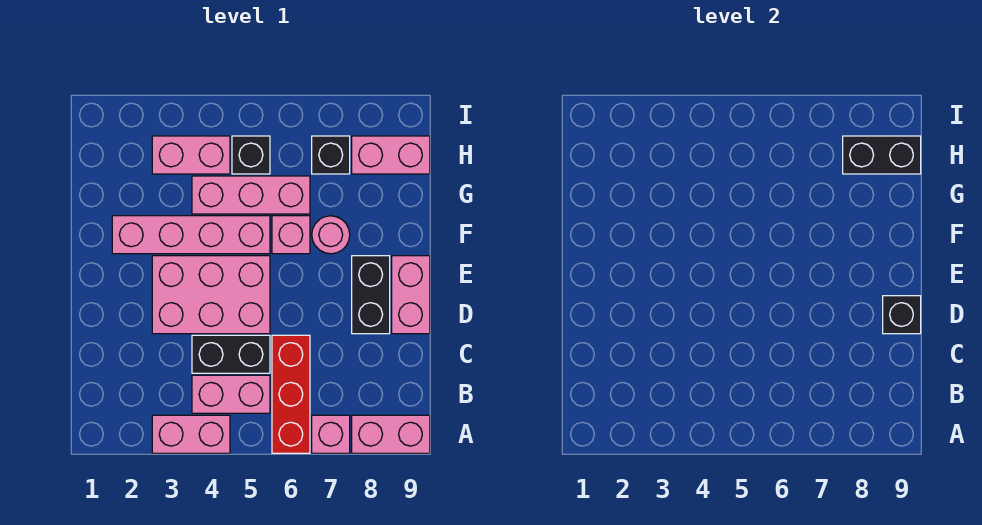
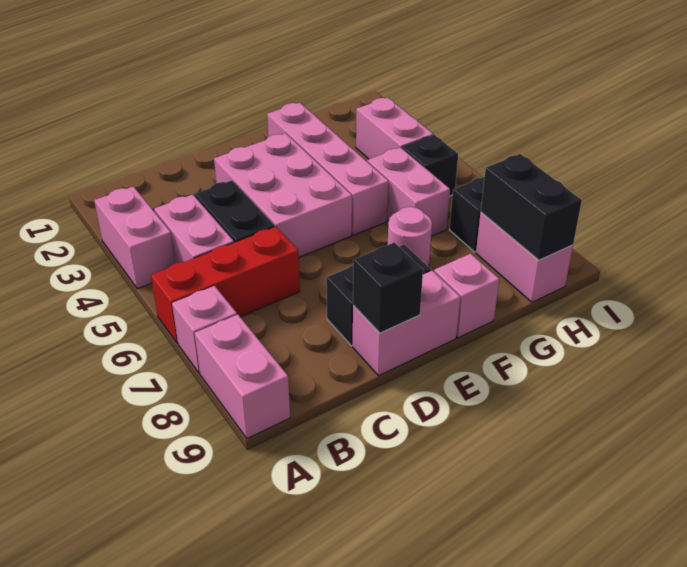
pink brick F6 level 1 -> pink brick F9 level 1
pink brick G4:G6 level 1 -> pink brick G5:G6 level 1

